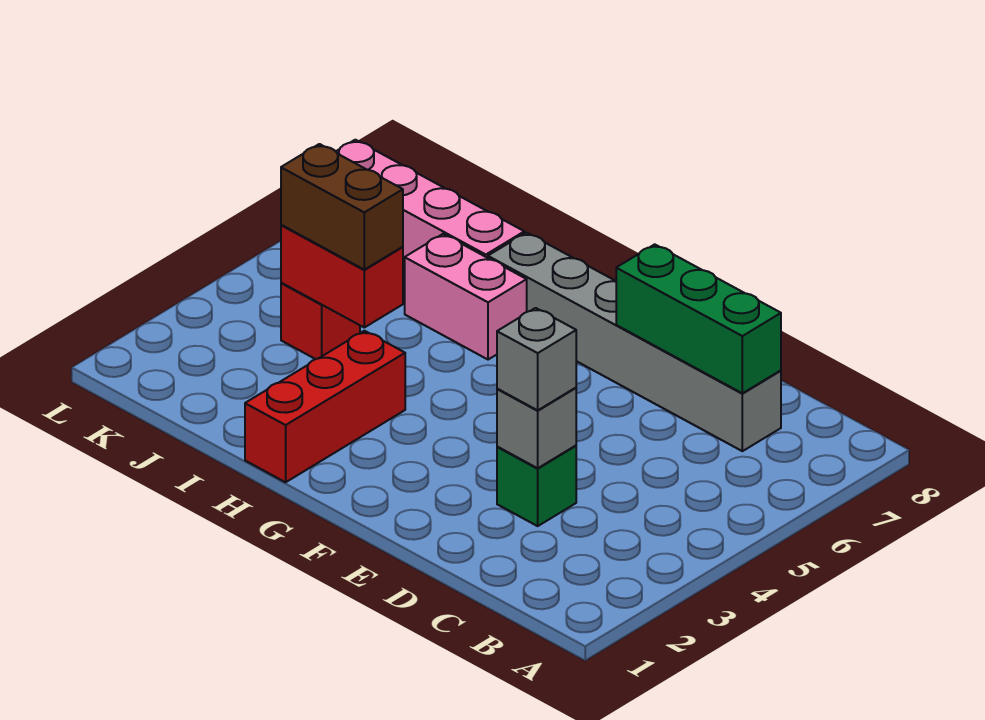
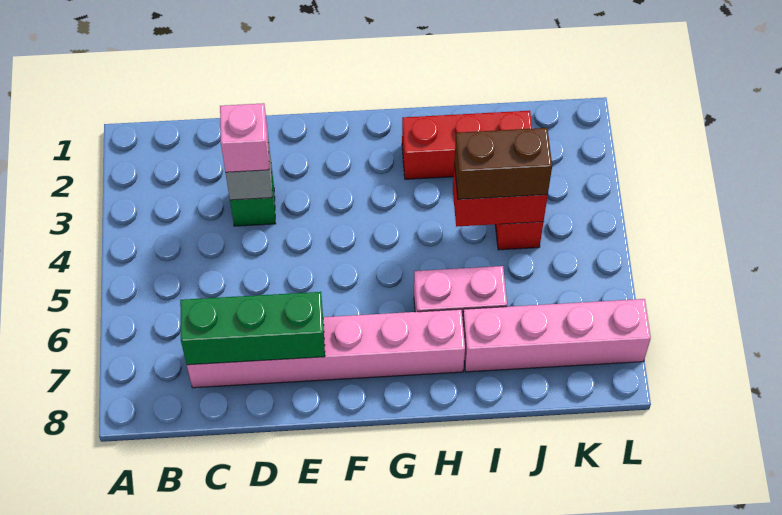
grey brick C7:H7 level 1 -> pink brick C7:H7 level 1
grey brick D3 level 3 -> pink brick D3 level 3
red brick H1:H3 level 1 -> red brick H2:J2 level 1

